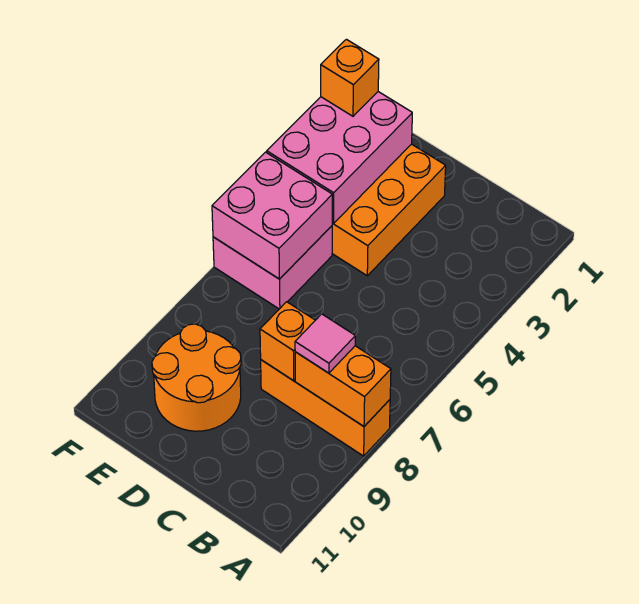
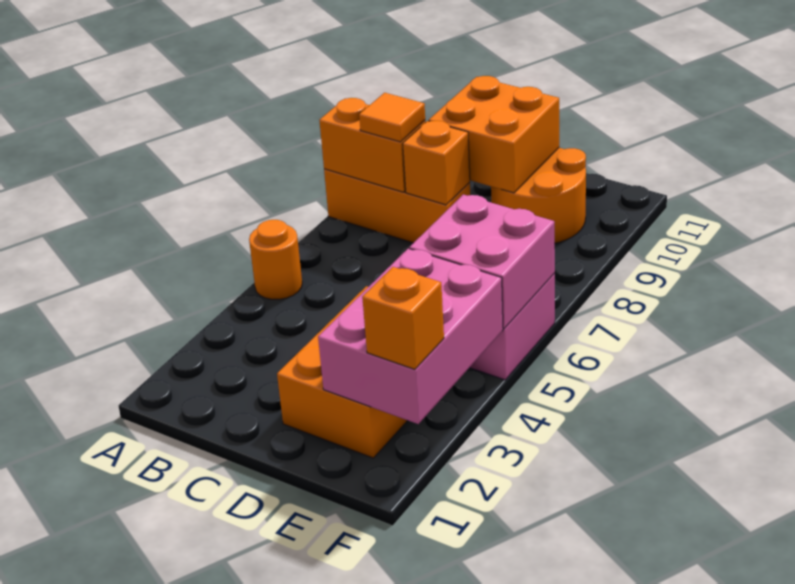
none -> orange round brick A5 level 1
pink tile B8 level 3 -> orange tile B8 level 3
none -> orange brick C9:D10 level 2

